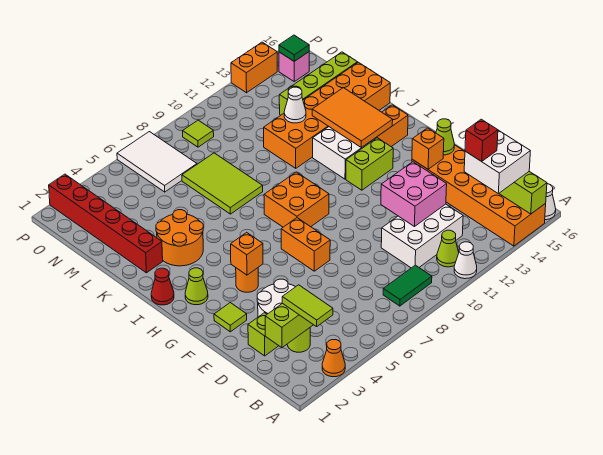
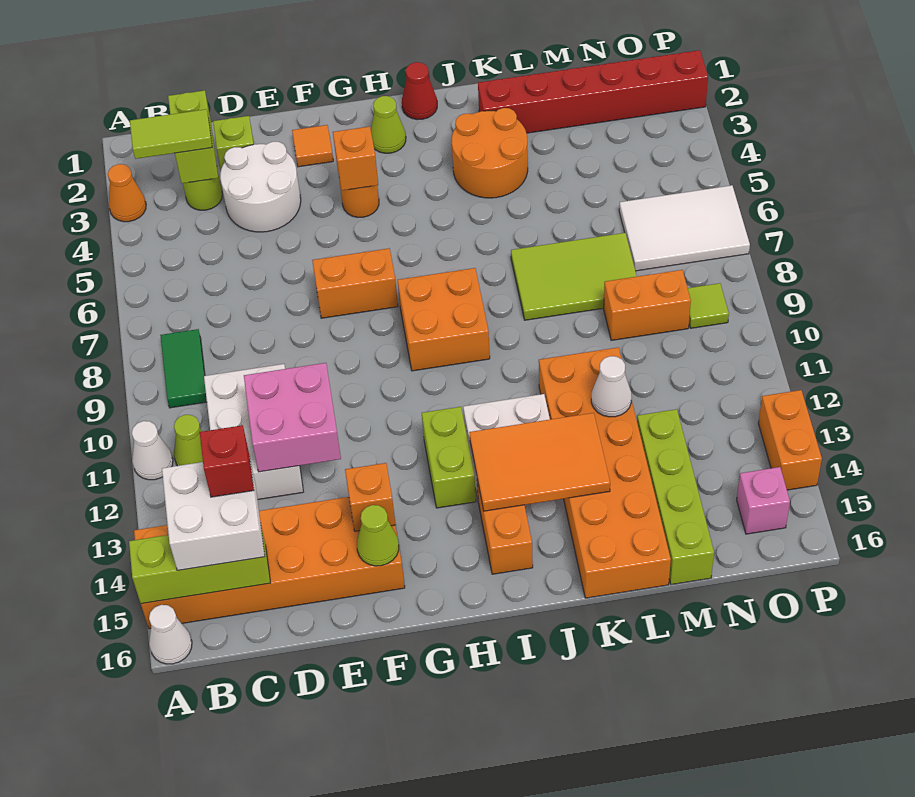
lime tile F2 level 1 -> orange tile F2 level 1
none -> orange brick M9:N9 level 1
green tile O15 level 2 -> none

